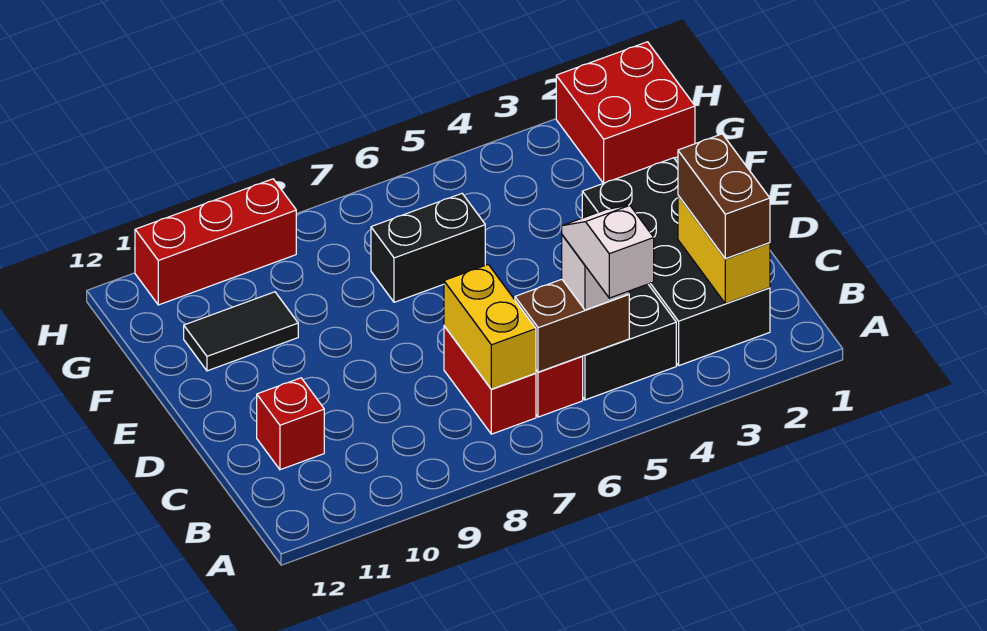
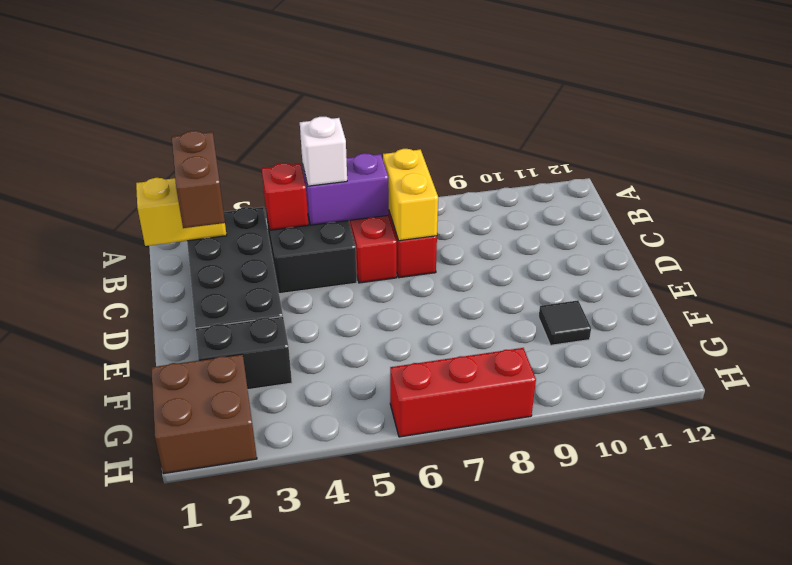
white slope A5:B5 level 4 top A -> none
yellow brick B2:C2 level 2 -> yellow brick B1:B2 level 2
brown brick B5:B6 level 2 -> purple brick B5:B6 level 2
red brick C11 level 1 -> red brick B4 level 2
black brick F6:F7 level 1 -> black brick F2:F3 level 1
black tile F10:F11 level 1 -> black tile F10 level 1
red brick G1:H2 level 1 -> brown brick G1:H2 level 1
red brick H9:H11 level 1 -> red brick H6:H8 level 1

